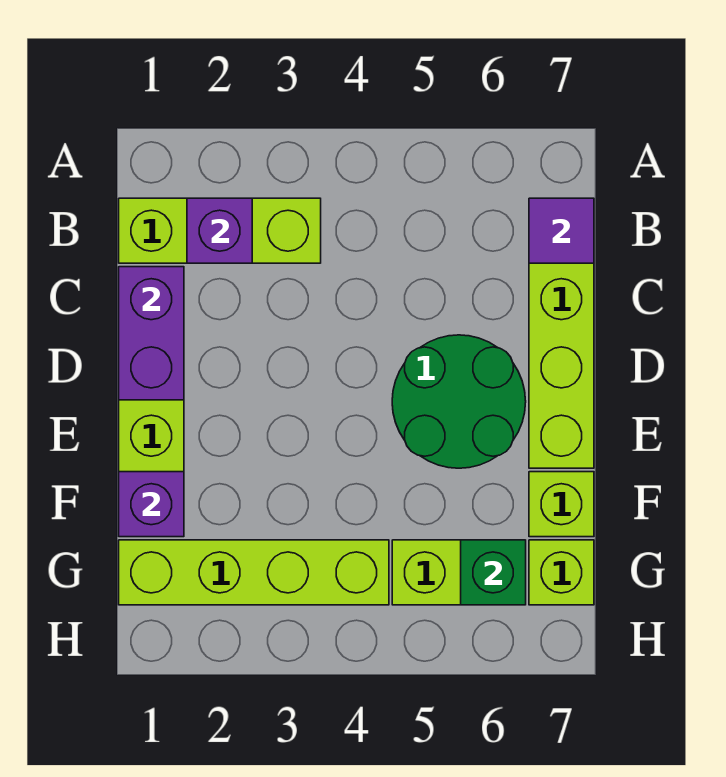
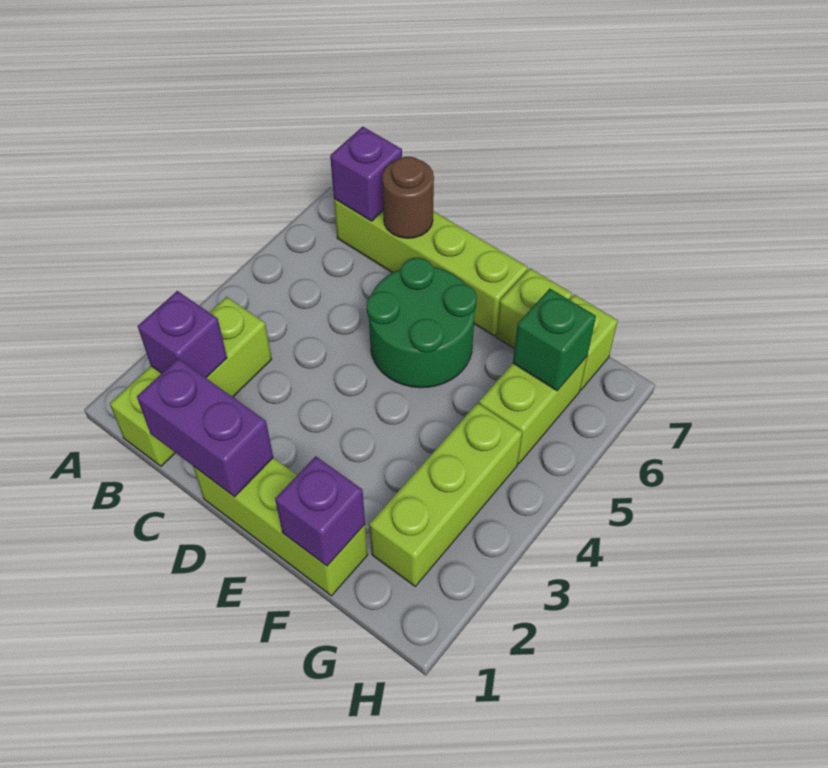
purple tile B7 level 2 -> purple brick B7 level 2
none -> brown round brick C7 level 2
lime brick G1:G4 level 1 -> lime brick G2:G4 level 1

